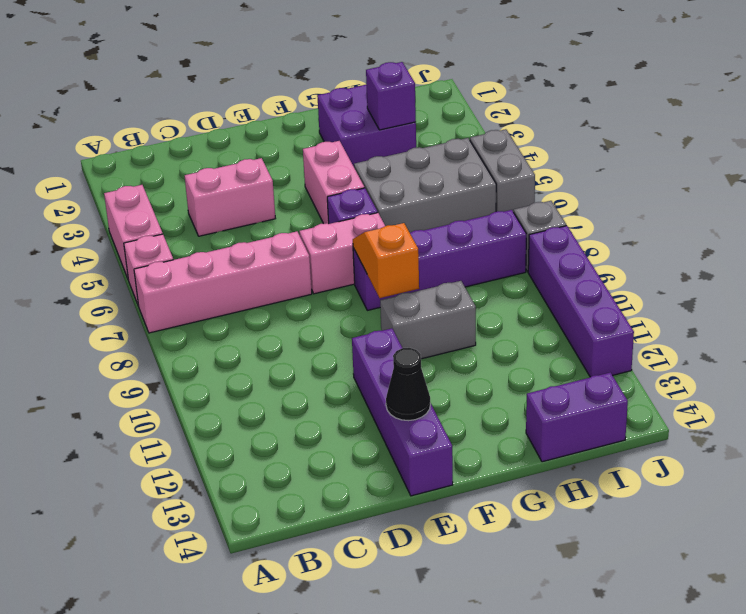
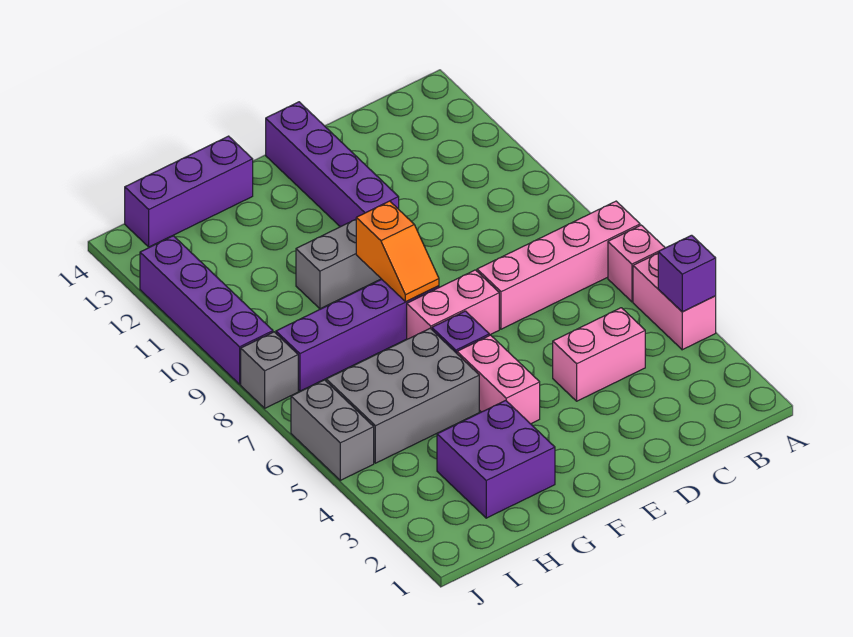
black cone E13 level 2 -> none
purple brick H3 level 2 -> purple brick A4 level 2
purple brick H14:I14 level 1 -> purple brick G14:I14 level 1

